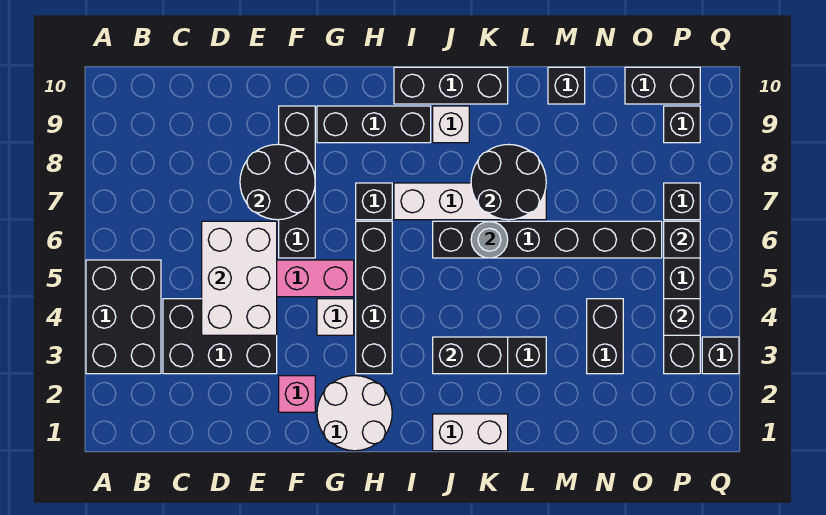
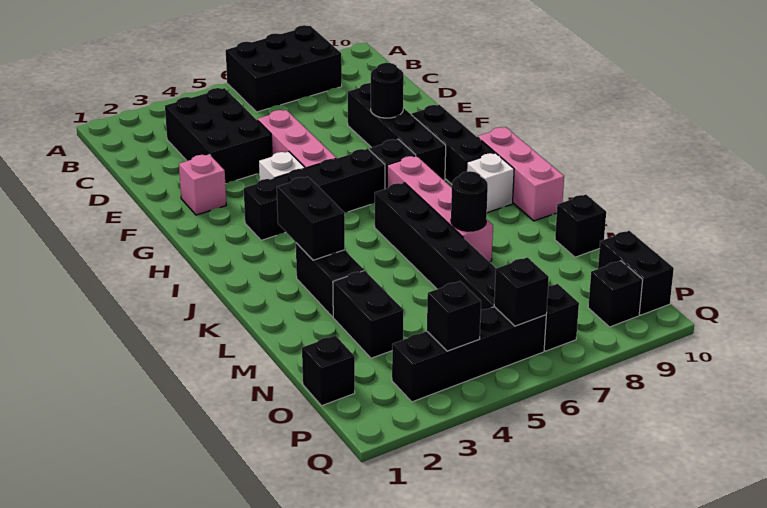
black brick A3:B5 level 1 -> black brick A6:B8 level 1
white brick D4:E6 level 2 -> none
black round brick E7:F8 level 2 -> black round brick F8 level 2
black brick F6:F9 level 1 -> black brick E8:H8 level 1
white round brick G1:H2 level 1 -> none
white brick I7:L7 level 1 -> pink brick I7:L7 level 1
black brick I10:K10 level 1 -> pink brick I10:K10 level 1
white brick J1:K1 level 1 -> none
grey round brick K6 level 2 -> none
black round brick K7:L8 level 2 -> black round brick L7 level 2
black brick N3:N4 level 1 -> black brick M3:N3 level 1
black brick Q3 level 1 -> black brick O1 level 1

